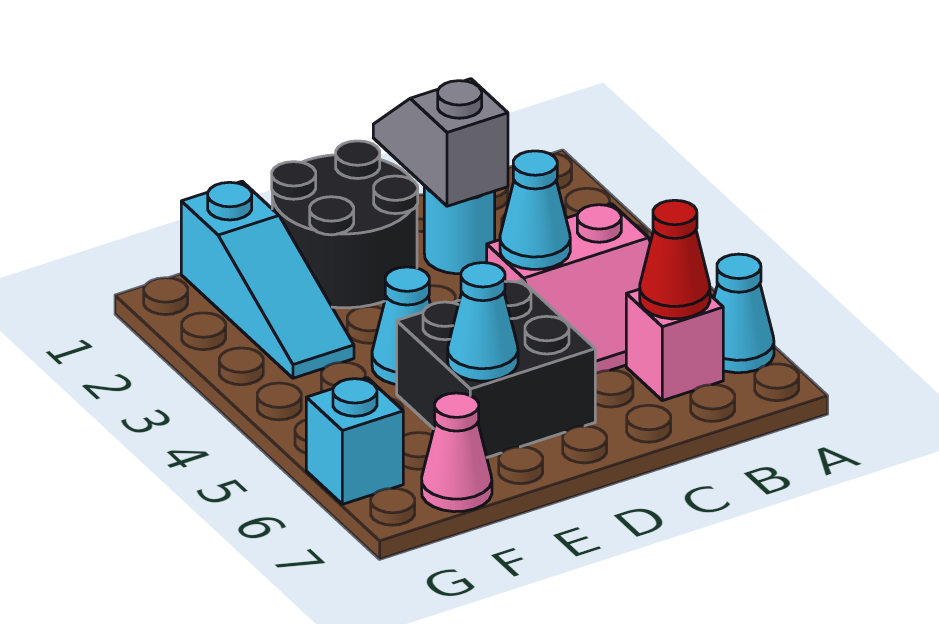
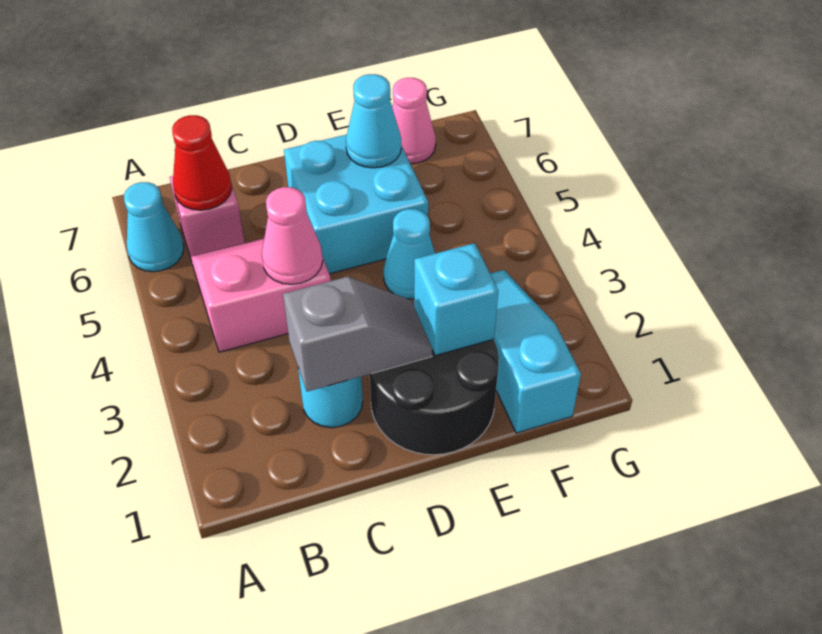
grey slope C1:C2 level 2 top 2 -> grey slope C2:D2 level 2 top C
cyan cone C4 level 2 -> pink cone C4 level 2
black brick D5:E6 level 1 -> cyan brick D5:E6 level 1
cyan brick G6 level 1 -> cyan brick E2 level 2

